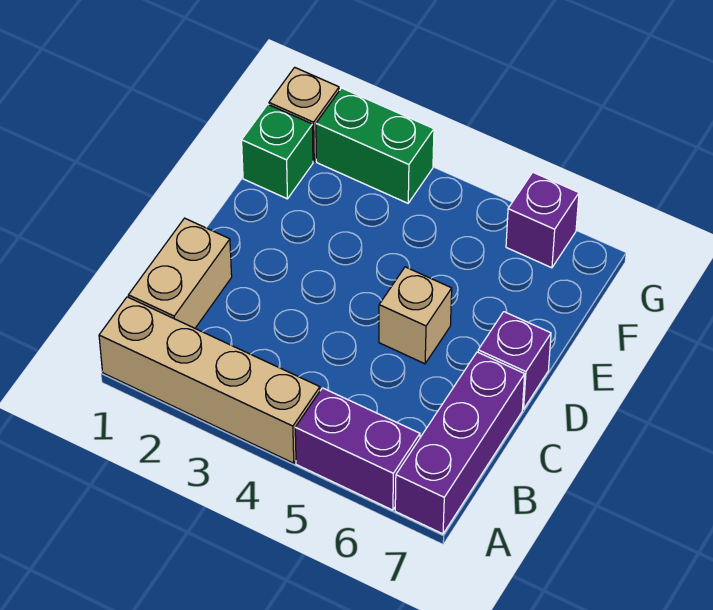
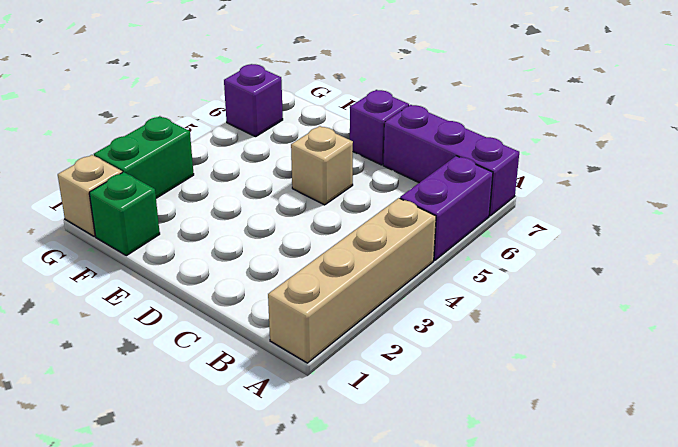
tan brick B1:C1 level 1 -> none

